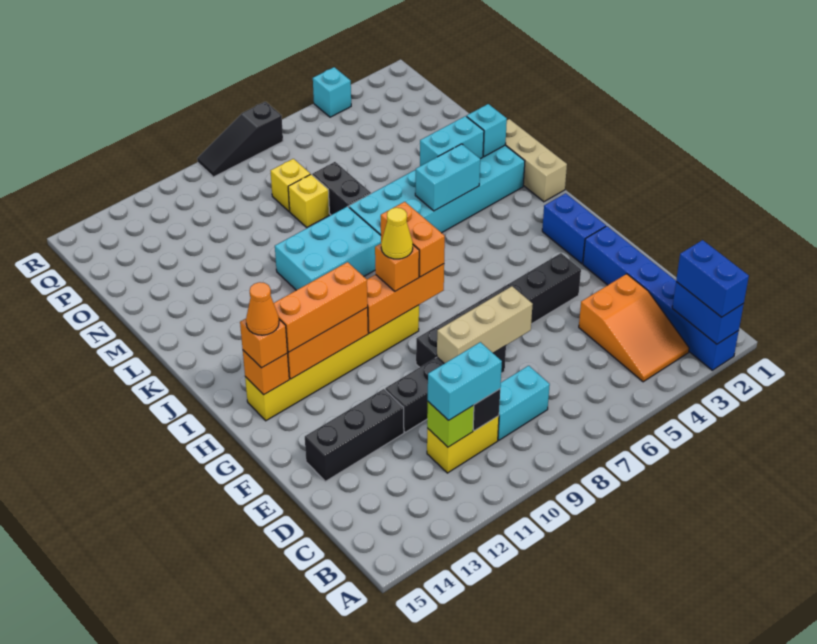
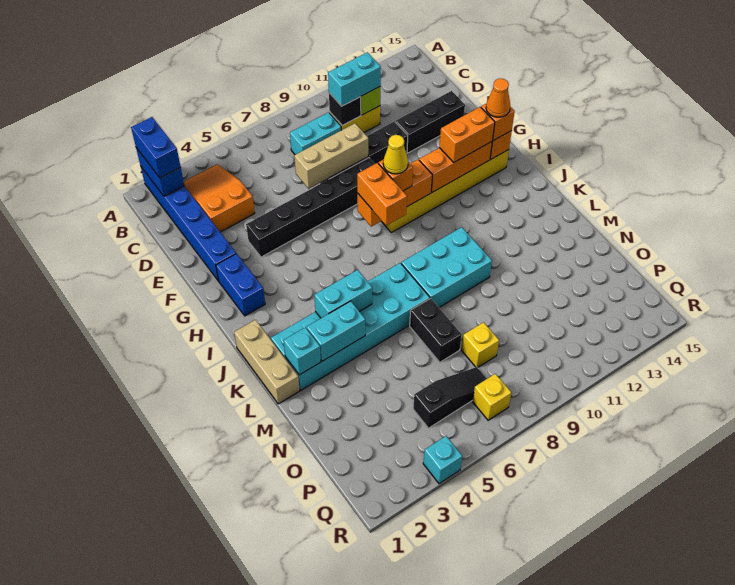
orange brick H11:H13 level 3 -> orange brick H12:H13 level 3
yellow brick N8 level 1 -> yellow brick Q7 level 1
black slope R7:R9 level 1 top 7 -> black slope P5:P7 level 1 top 5

